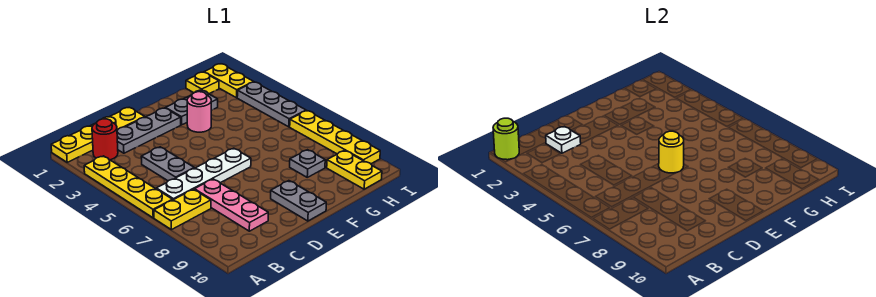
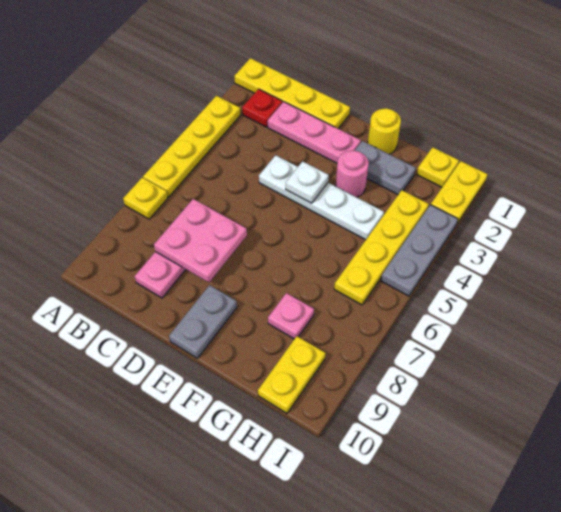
lime round brick A1 level 2 -> none
yellow plate A7:B7 level 1 -> yellow plate A7 level 1
red round brick B2 level 1 -> red plate B2 level 1
white plate B6:E6 level 1 -> white plate D4:G4 level 1
grey plate C2:E2 level 1 -> pink plate C2:E2 level 1
white plate C2 level 2 -> white plate E4 level 2
grey plate C4:C5 level 1 -> none
none -> pink plate C7:D8 level 2
yellow round brick E6 level 2 -> yellow round brick F1 level 1
grey plate G8 level 1 -> pink plate G8 level 1
yellow plate I6:I9 level 1 -> yellow plate H3:H6 level 1

